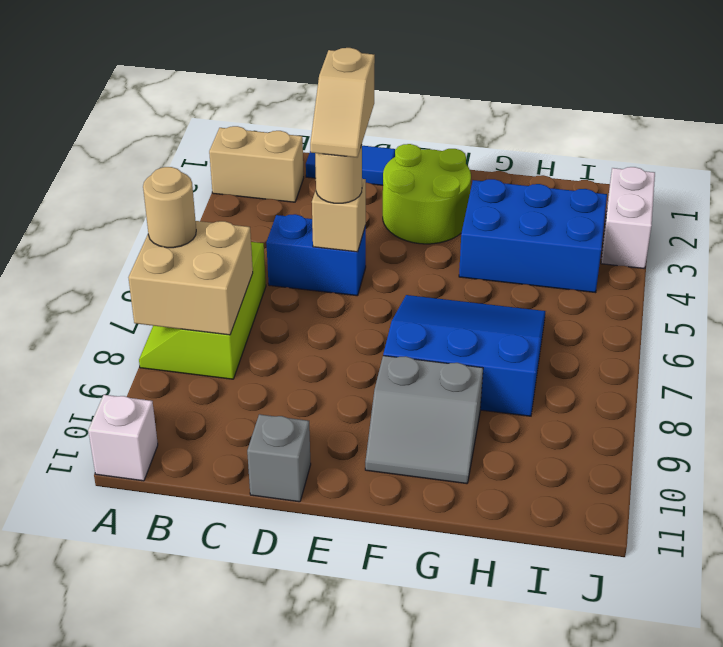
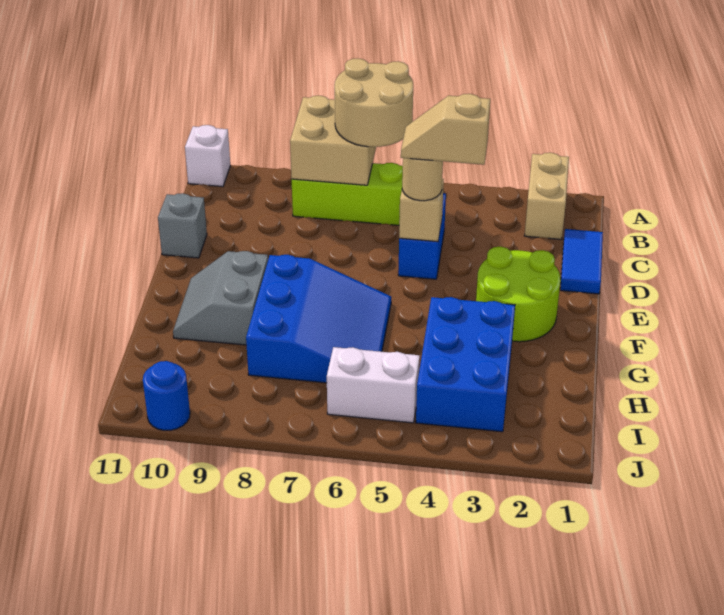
tan round brick A7 level 3 -> tan round brick A6:B7 level 3
white brick J2:J3 level 1 -> white brick I5:I6 level 1
none -> blue round brick J10 level 1

